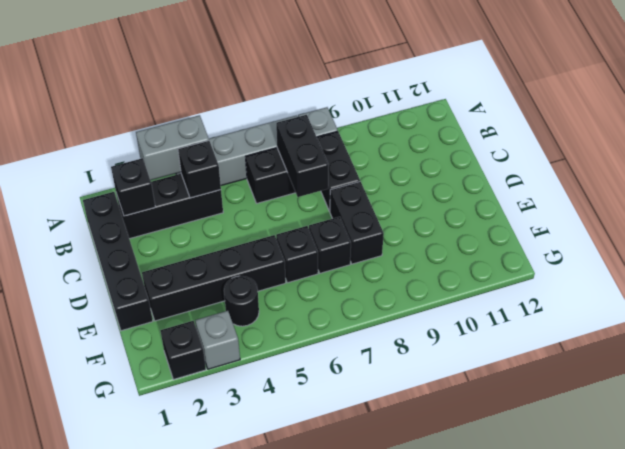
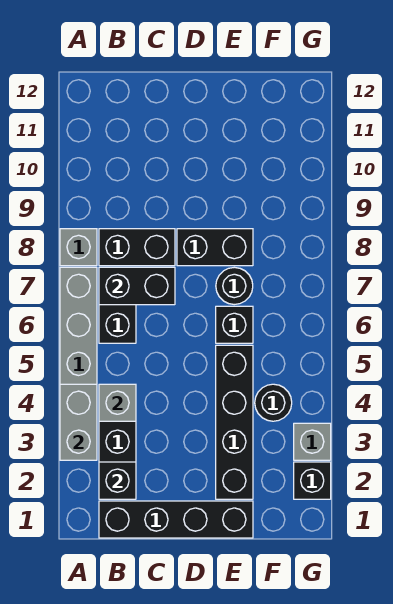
black brick B4 level 2 -> grey brick B4 level 2
black brick E7 level 1 -> black round brick E7 level 1

